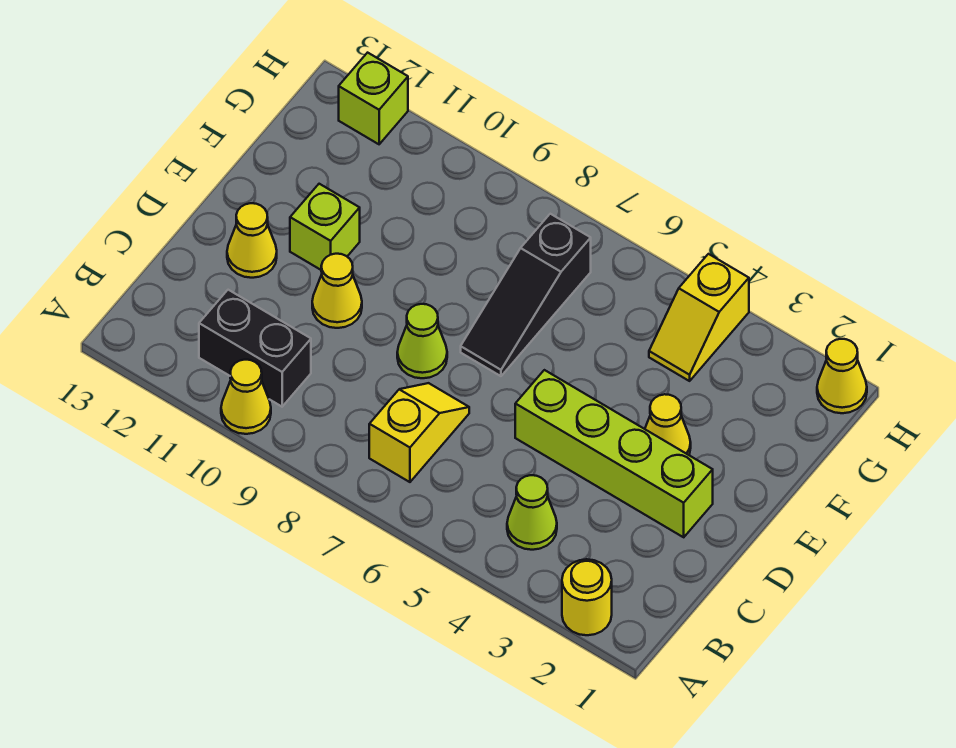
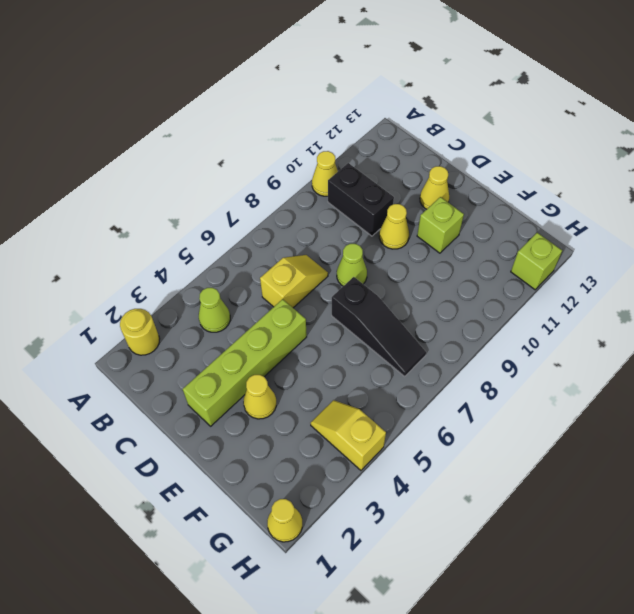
yellow slope B7:C7 level 1 top B -> yellow slope C6:C7 level 1 top 6
black brick B10:B11 level 1 -> black brick B10:C10 level 1
black slope E7:G7 level 1 top G -> black slope E7:G7 level 1 top E

